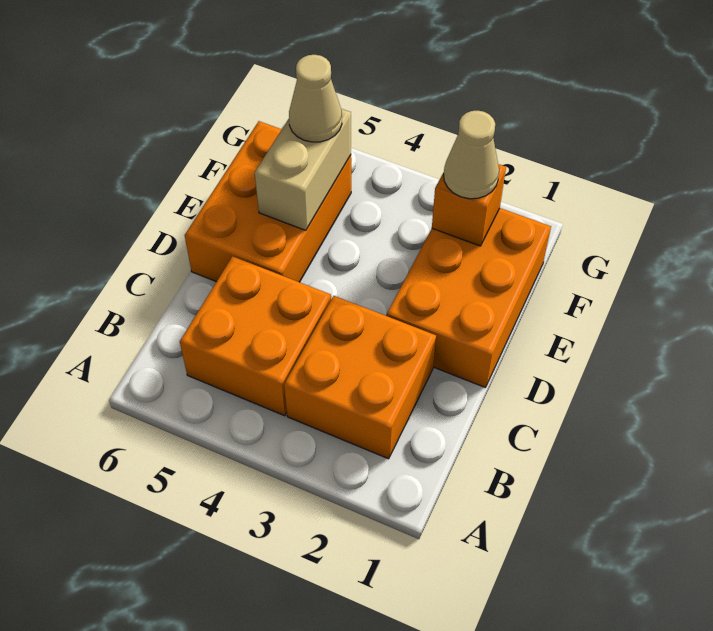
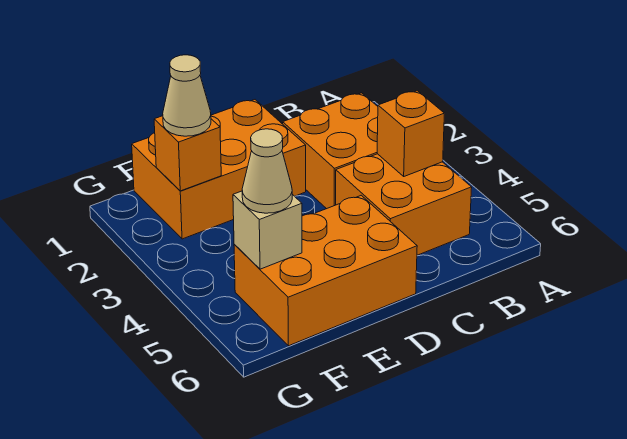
none -> orange brick B4 level 2
tan brick E5:F5 level 2 -> tan brick F5 level 2

